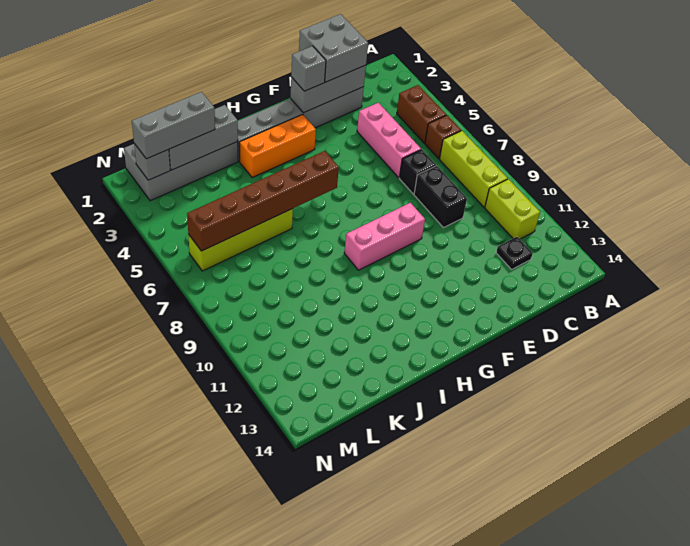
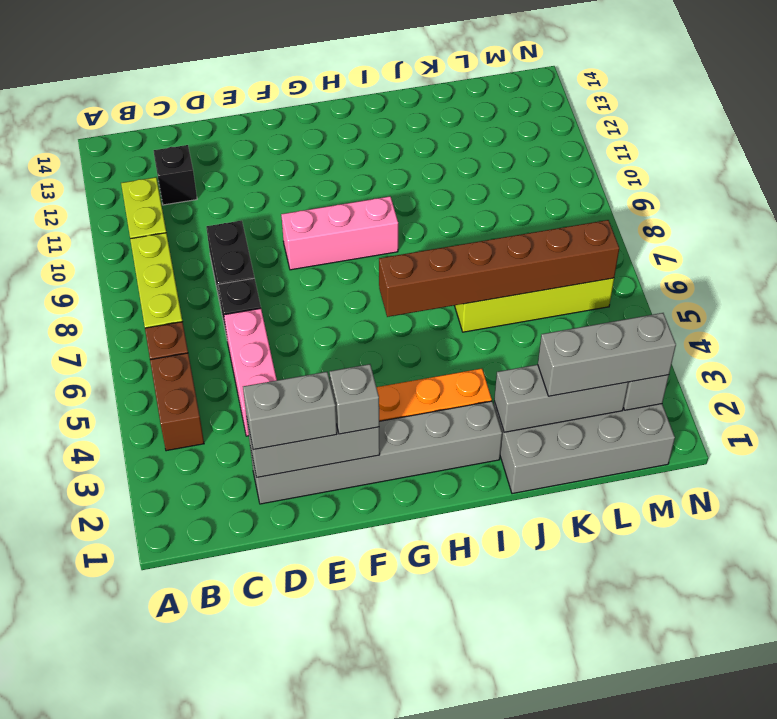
black plate C12 level 1 -> black brick C12 level 1
grey brick D1:E2 level 3 -> grey brick D2:E2 level 3

